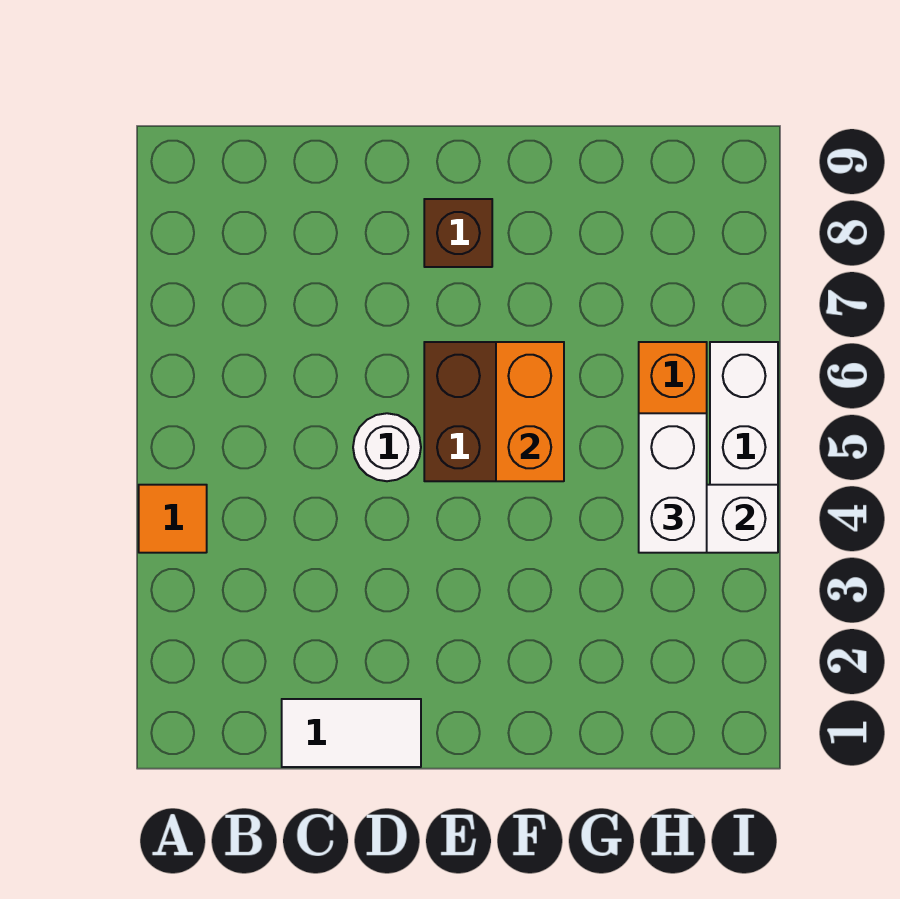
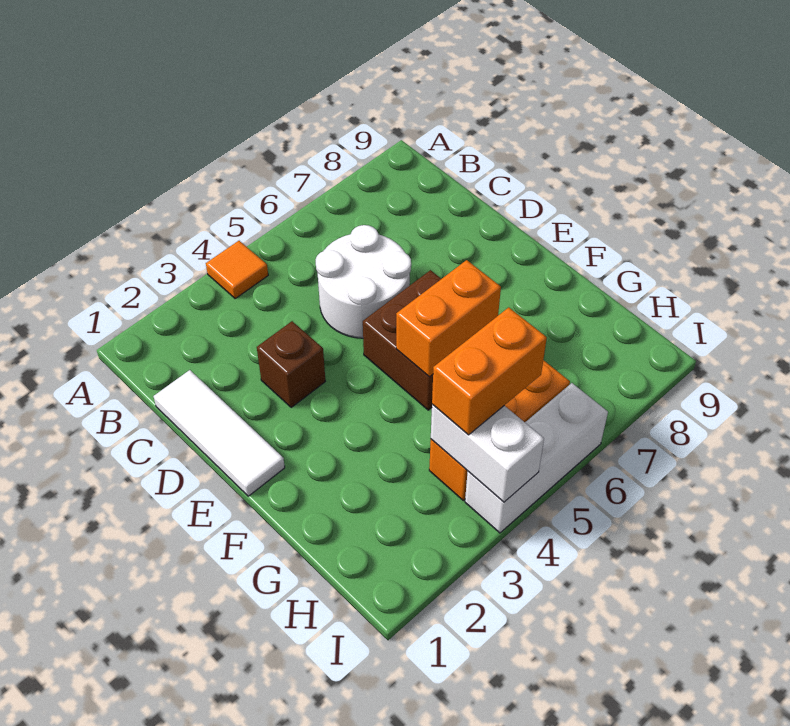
white tile C1:D1 level 1 -> white tile C1:E1 level 1
white round brick D5 level 1 -> white round brick C5:D6 level 1
brown brick E8 level 1 -> brown brick D3 level 1
white brick H4:H5 level 3 -> orange brick H4:H5 level 3

